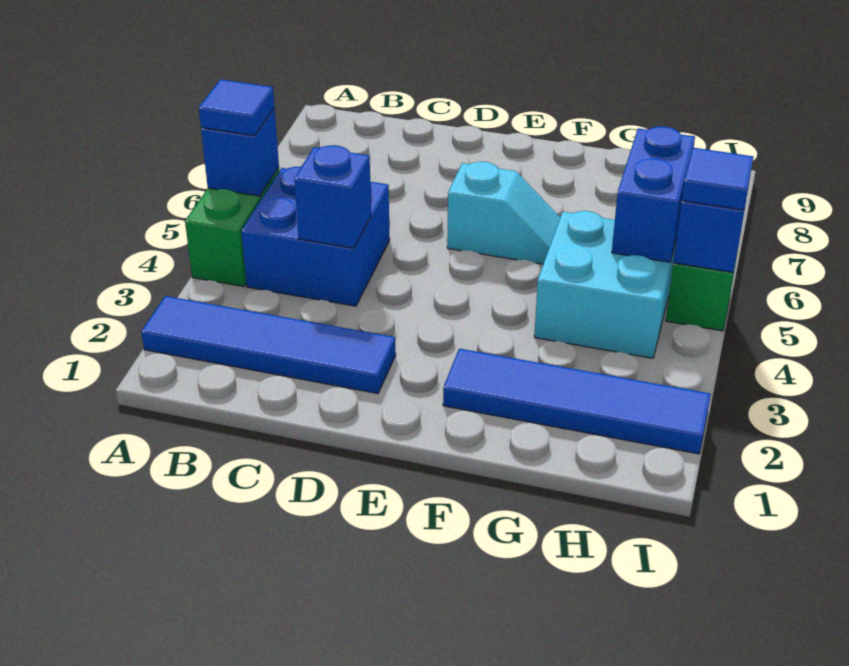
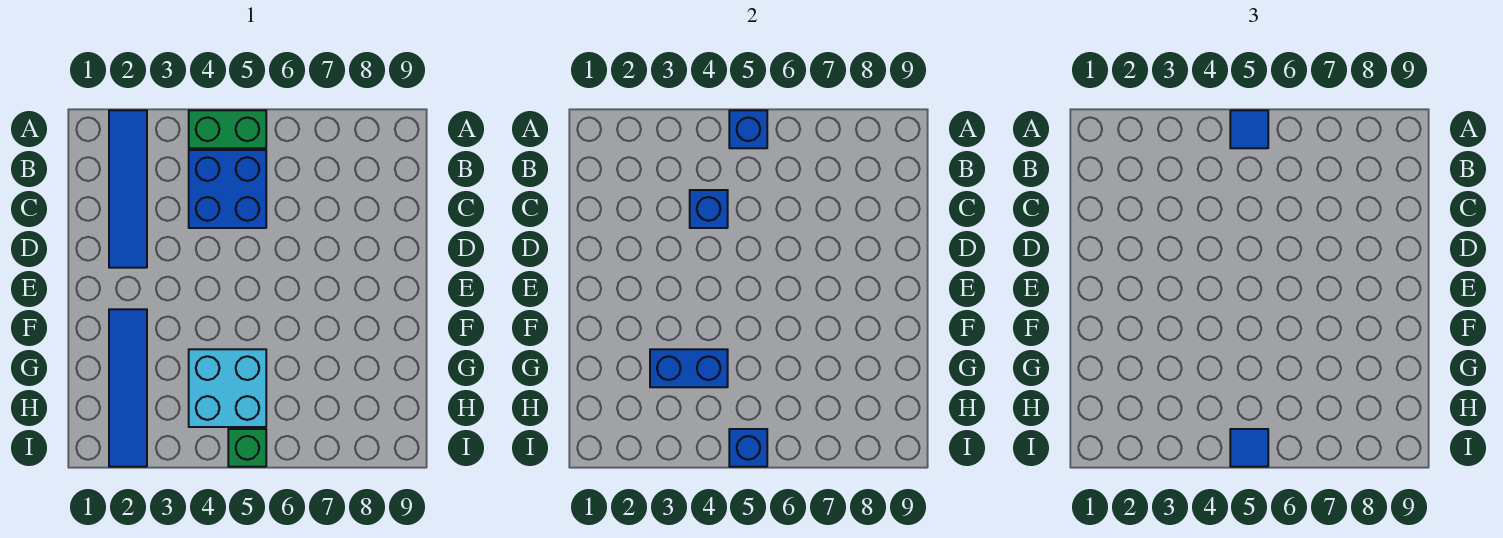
cyan slope E6:F6 level 1 top E -> none
blue brick H5:H6 level 2 -> blue brick G3:G4 level 2

